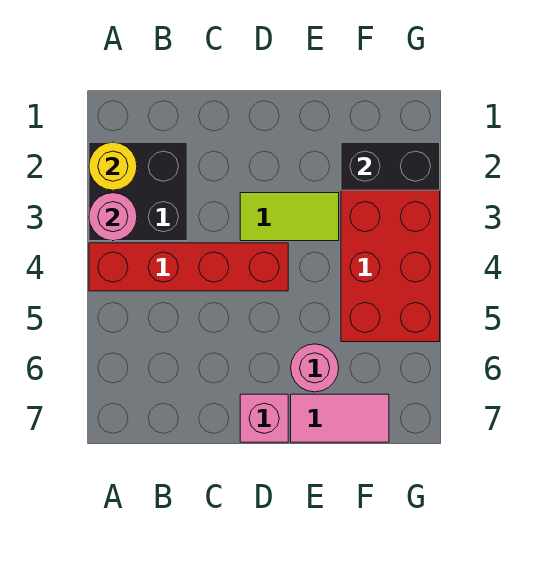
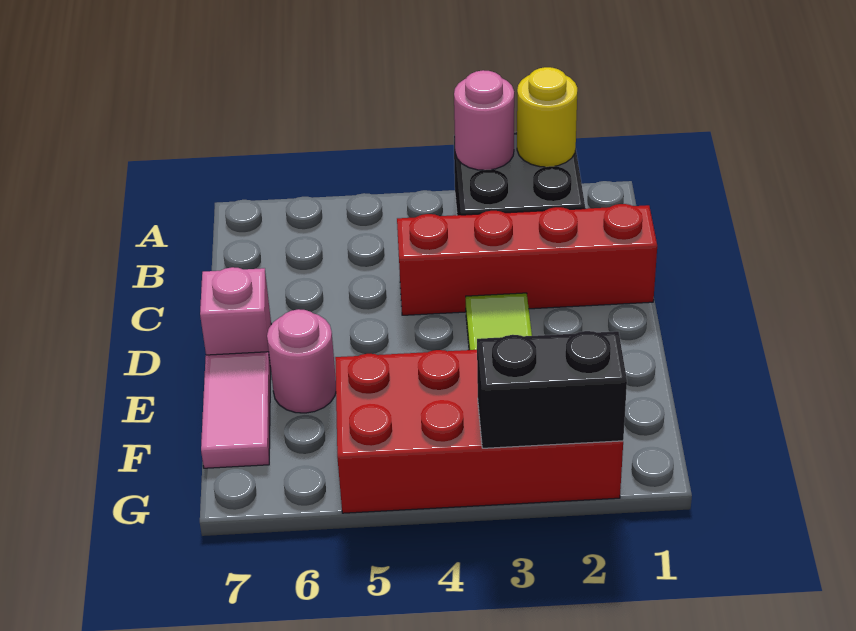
red brick A4:D4 level 1 -> red brick C1:C4 level 1
black brick F2:G2 level 2 -> black brick G2:G3 level 2

